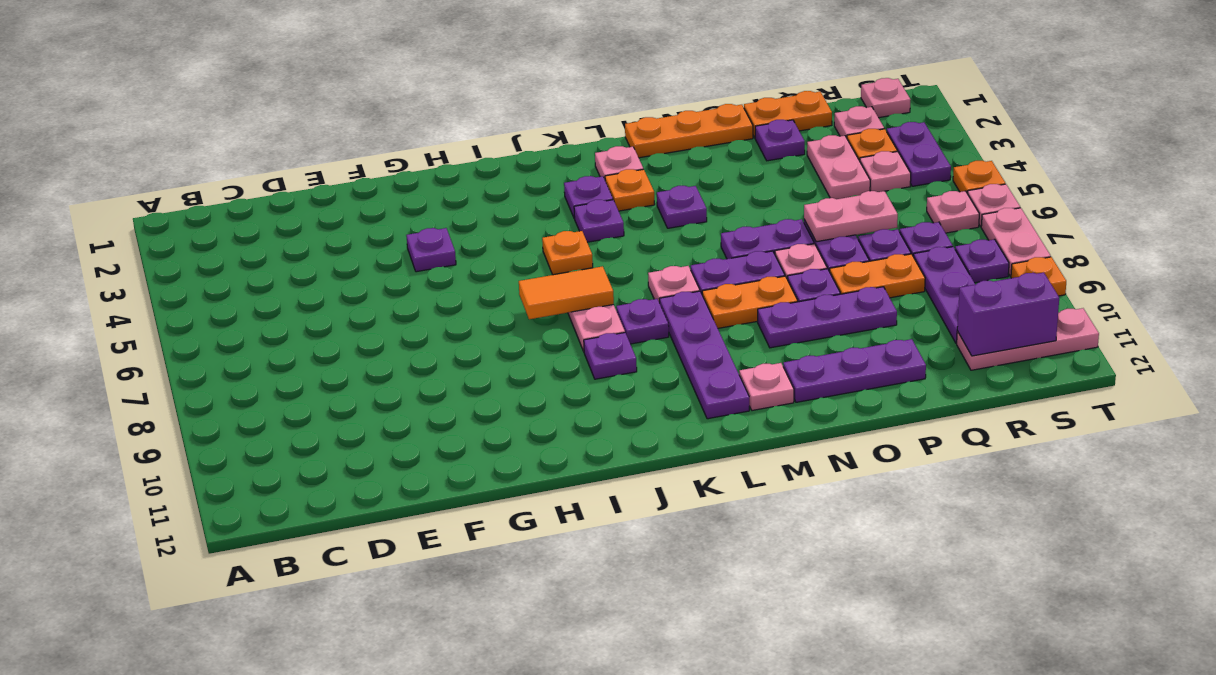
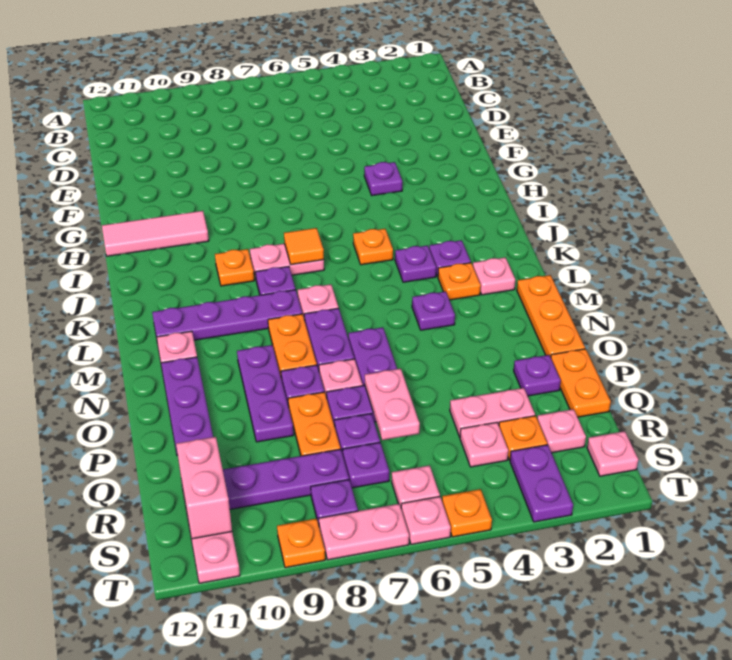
none -> pink tile H10:H12 level 1
orange tile I7:J7 level 2 -> orange tile J7 level 2
purple plate J9 level 1 -> orange plate J9 level 1
purple brick R11:S11 level 2 -> pink brick R11:S11 level 2
purple plate S3:S4 level 1 -> purple plate S3:T3 level 1

